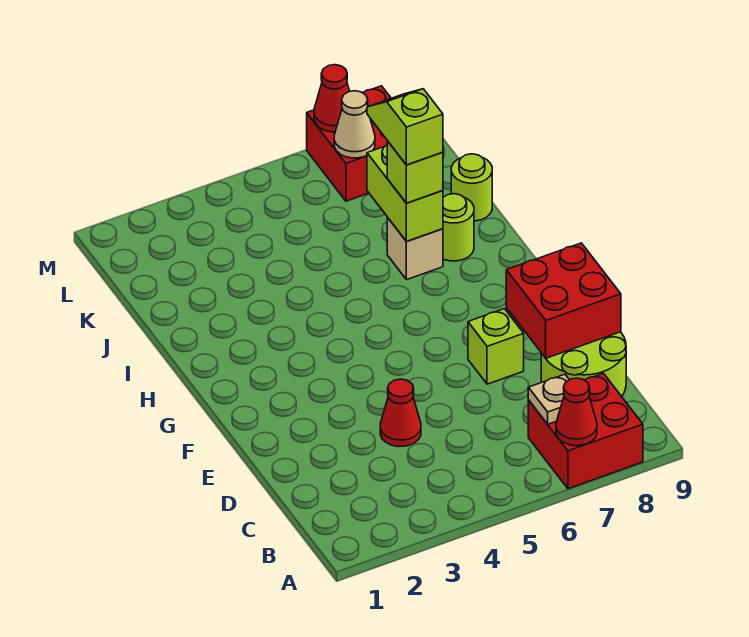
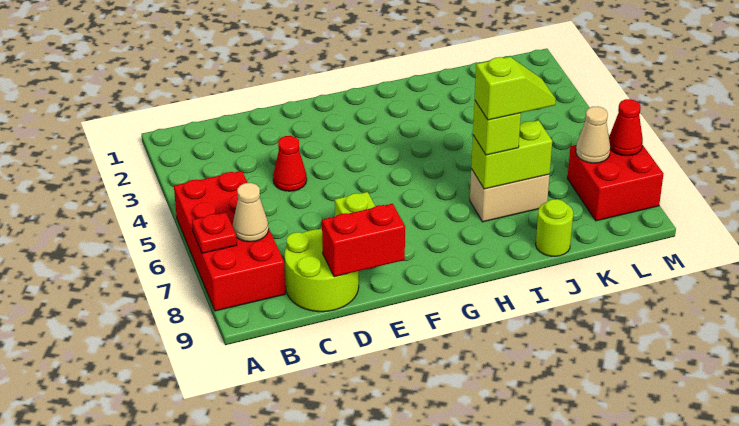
red brick A7:B8 level 1 -> red brick A5:B8 level 1
red cone A7 level 2 -> red plate A7 level 2
tan plate B7 level 2 -> tan cone B7 level 2
red brick D8:E9 level 2 -> red brick D9:E9 level 2
tan brick I7 level 1 -> tan brick I7:J7 level 1
lime round brick I8 level 1 -> none

